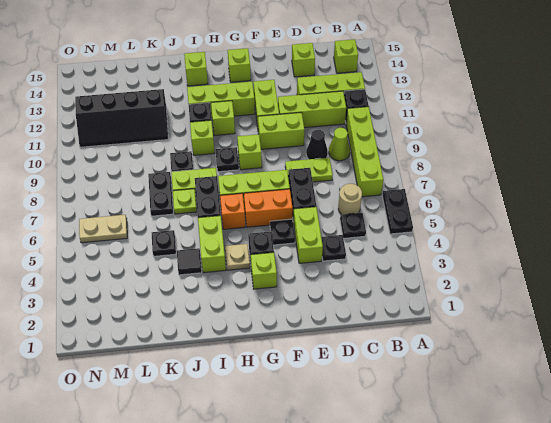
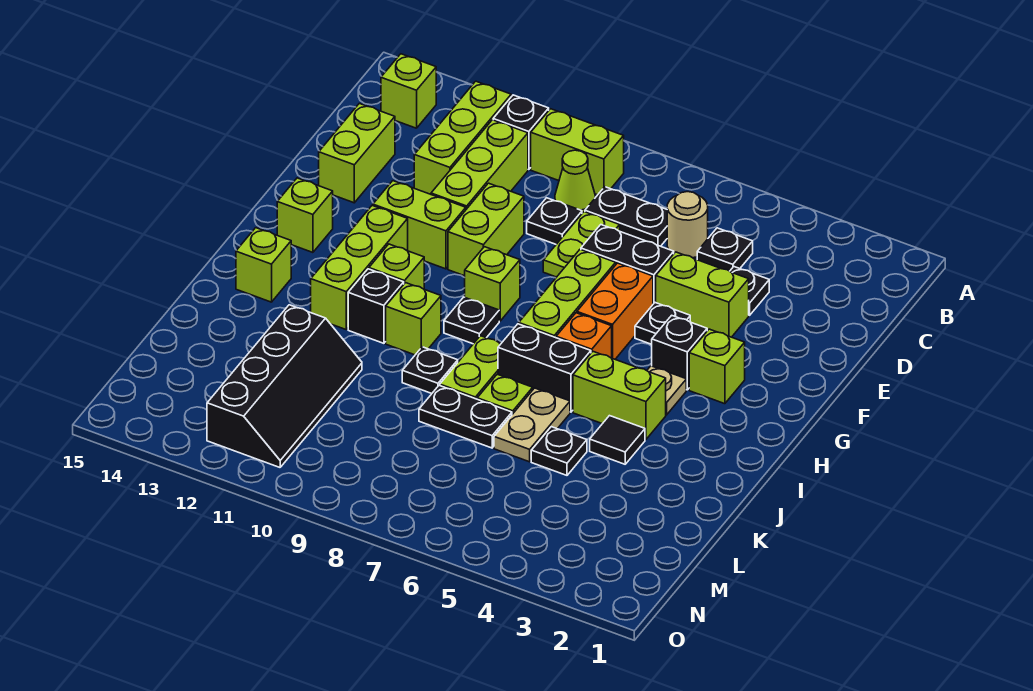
black plate A5:A6 level 1 -> black plate C7:C8 level 1
lime brick B7:B10 level 1 -> lime brick B9:B10 level 1
black cone D9 level 1 -> black plate D9 level 1
lime brick D14 level 1 -> lime brick D14:E14 level 1
tan plate M6:N6 level 1 -> tan plate J6:K6 level 1

